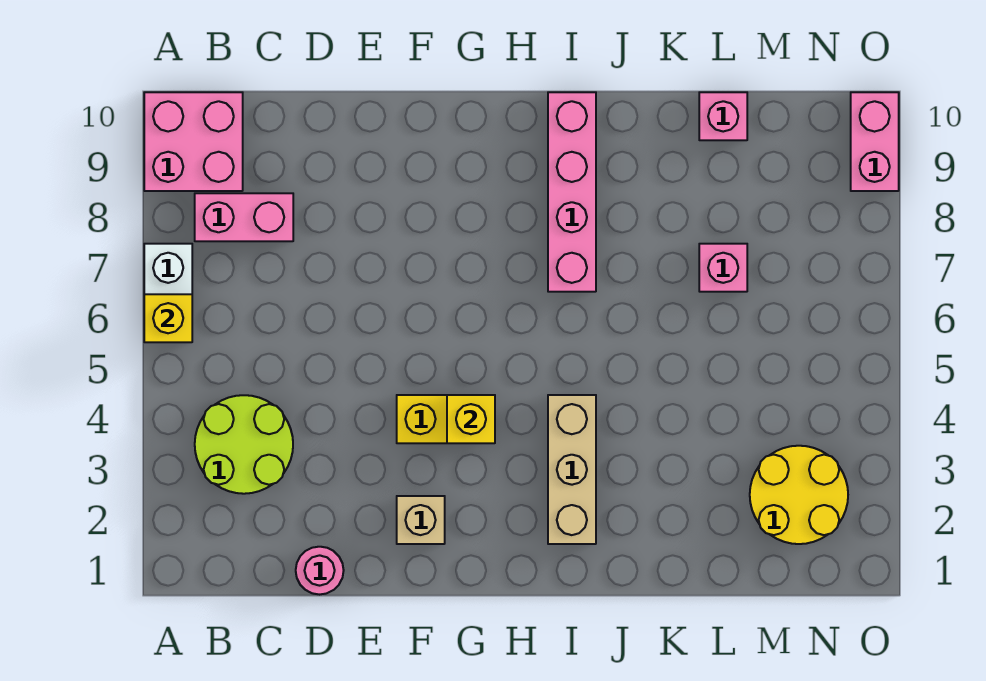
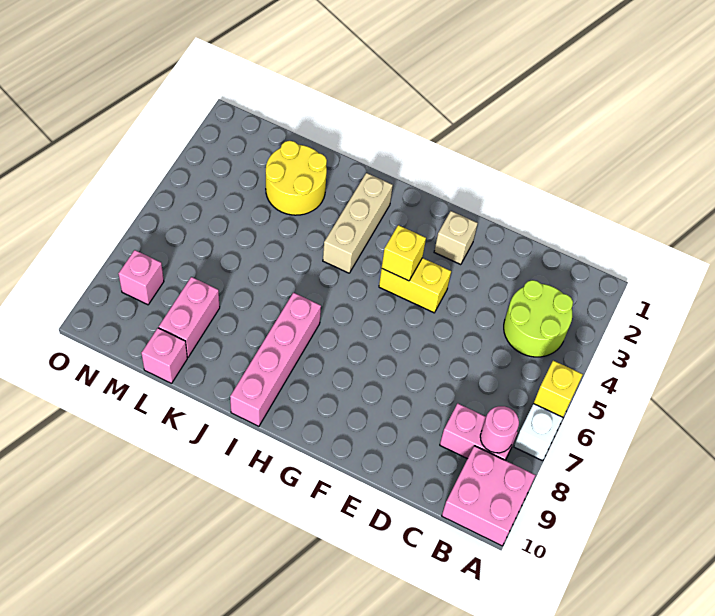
pink round brick D1 level 1 -> pink round brick B8 level 2
pink brick L7 level 1 -> pink brick N8 level 1
yellow round brick M2:N3 level 1 -> yellow round brick K2:L3 level 1
pink brick O9:O10 level 1 -> pink brick L8:L9 level 1

